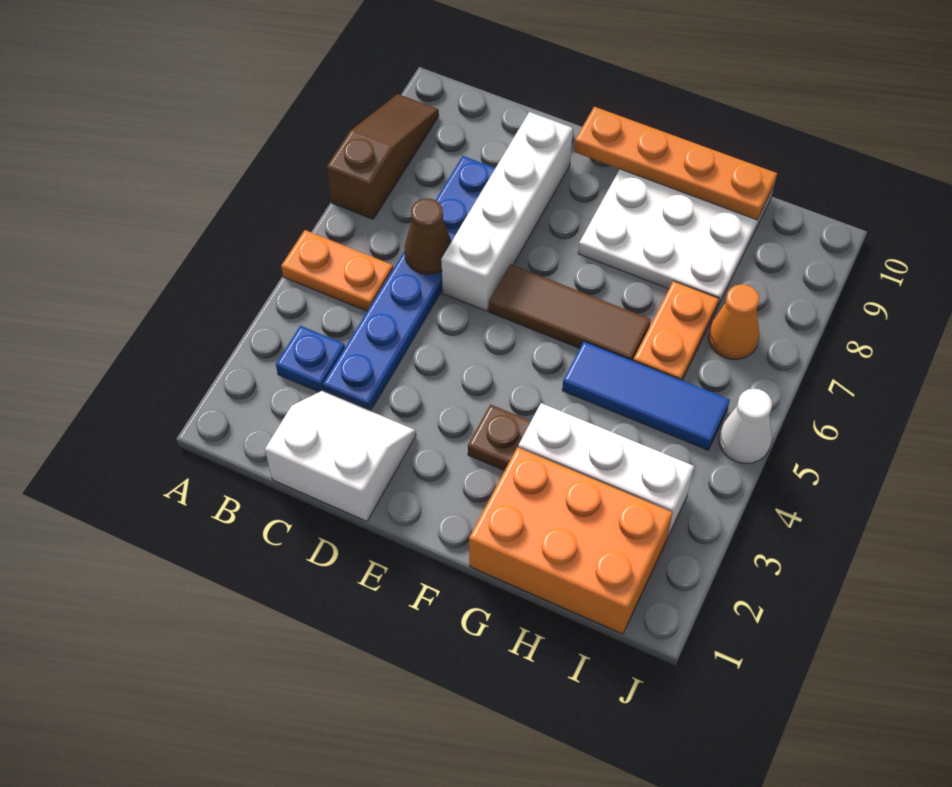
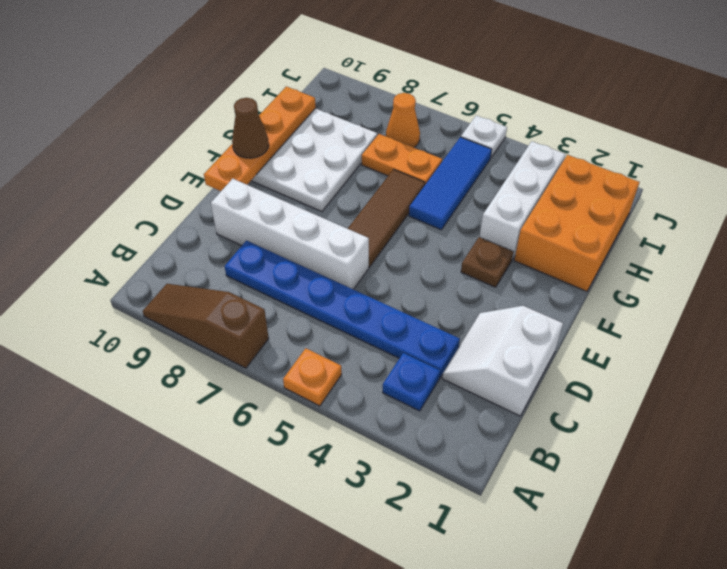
orange plate A5:B5 level 1 -> orange plate A5 level 1
brown cone C6 level 2 -> brown cone F10 level 3
white cone J5 level 1 -> white plate J5 level 1

